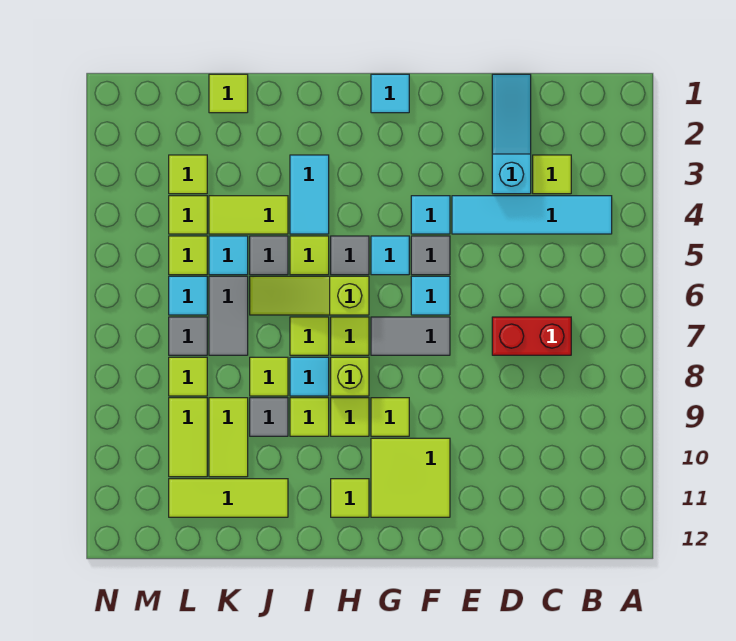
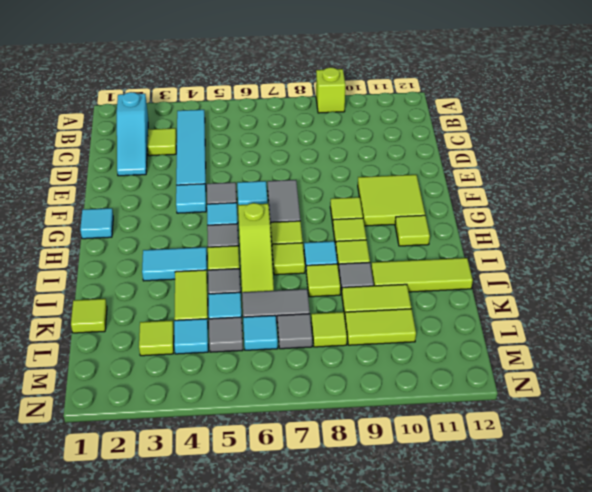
red brick C7:D7 level 1 -> none
cyan slope D1:D3 level 1 top 3 -> cyan slope B2:D2 level 1 top B
lime brick H8 level 1 -> lime brick A9 level 1
lime tile J11:L11 level 1 -> lime tile J10:J12 level 1
lime tile L4 level 1 -> cyan tile L4 level 1
lime tile L5 level 1 -> grey tile L5 level 1

